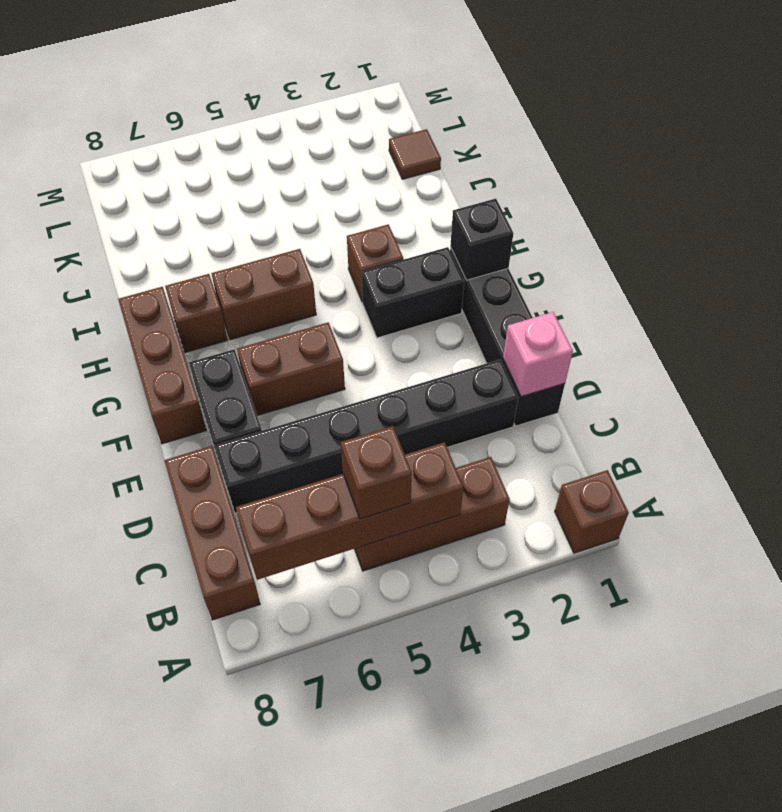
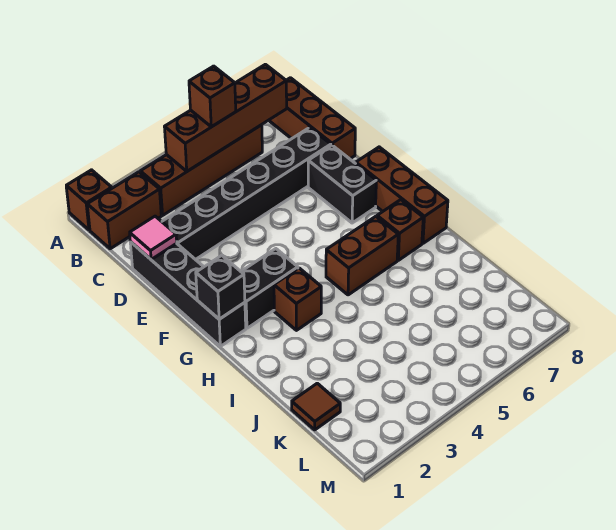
brown brick B3:B5 level 1 -> brown brick B3:B6 level 1
pink brick D1 level 2 -> pink tile D1 level 2
brown brick F5:F6 level 1 -> brown brick B1:B2 level 1

